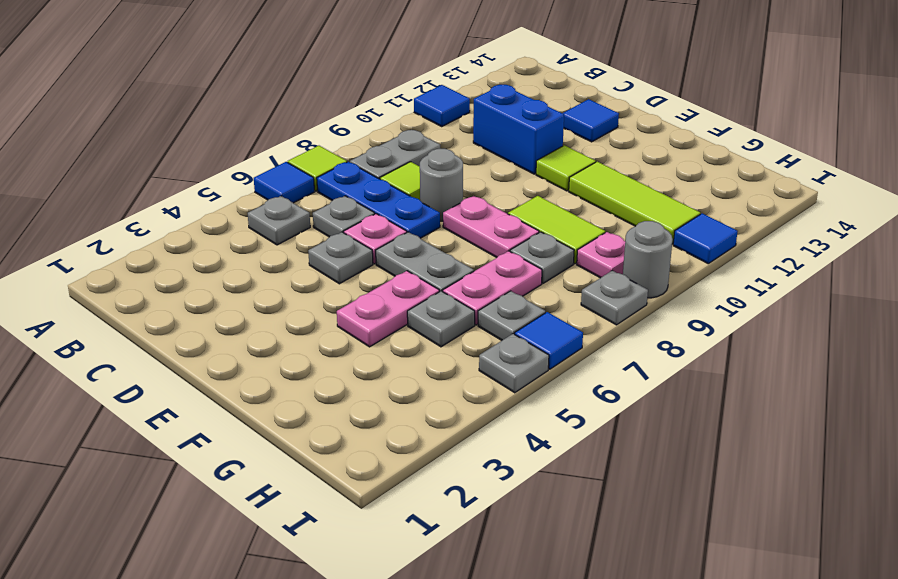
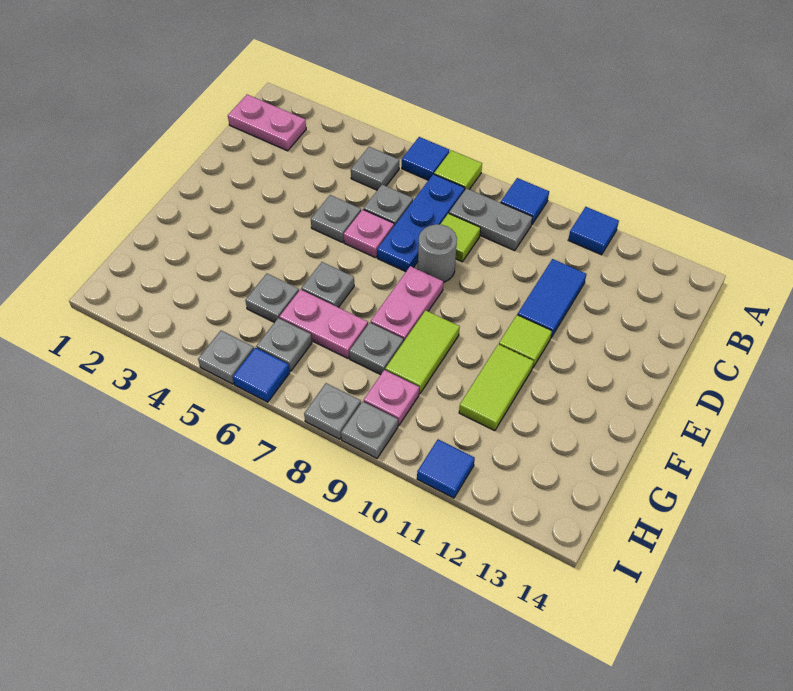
blue brick C11:D11 level 1 -> blue tile C11:D11 level 1
blue tile D13 level 1 -> blue tile A9 level 1
grey plate E6:F6 level 1 -> grey plate F6 level 1
pink plate F4:F5 level 1 -> pink plate B1:B2 level 1
lime tile F11:H11 level 1 -> lime tile F11:G11 level 1
grey round brick I9 level 1 -> grey plate I9 level 1

